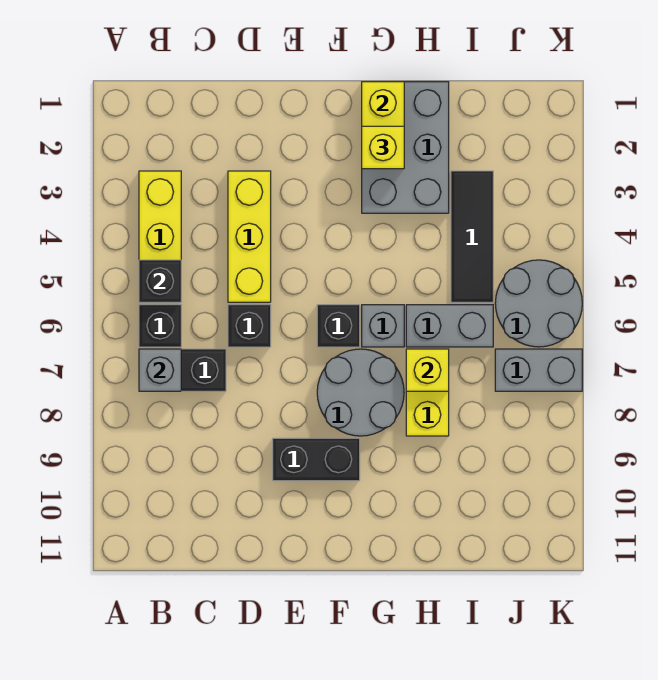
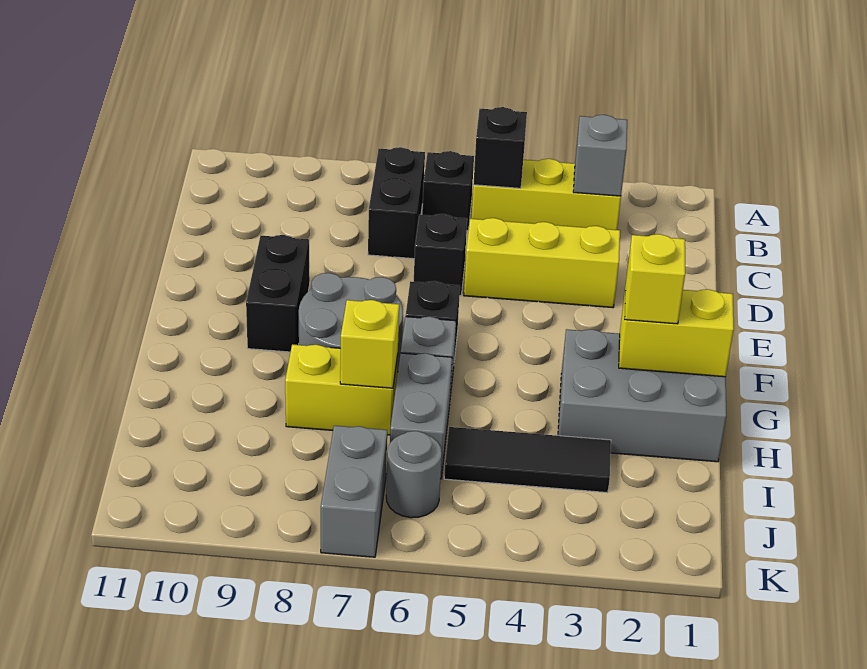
grey brick B7 level 2 -> grey brick B3 level 2
grey round brick J5:K6 level 1 -> grey round brick J6 level 1

